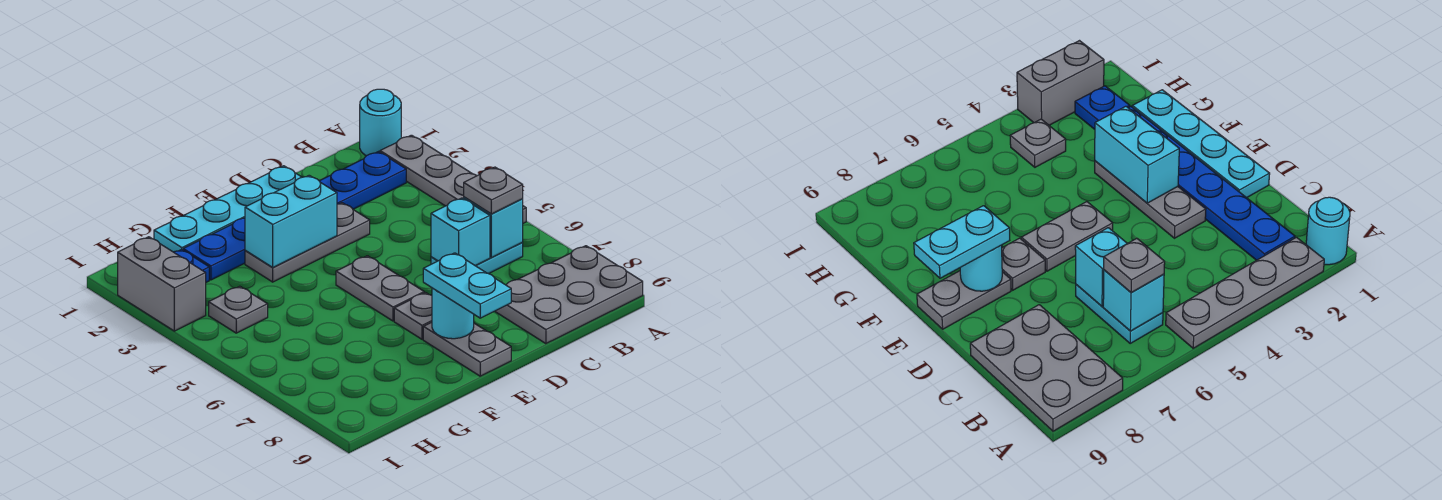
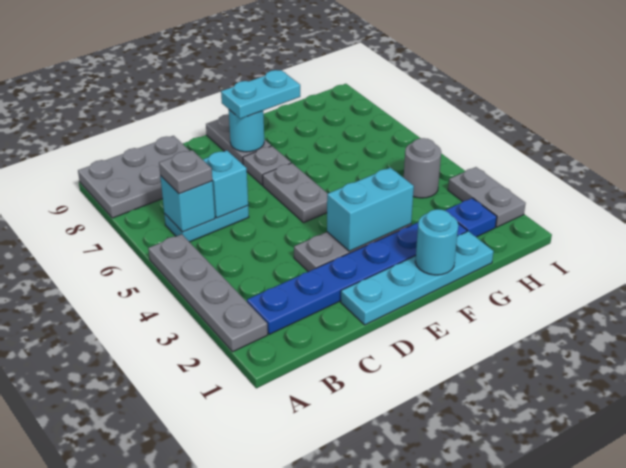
cyan round brick A1 level 1 -> cyan round brick F1 level 2
cyan plate E8:E9 level 3 -> cyan plate E8:F8 level 3
grey plate H4 level 1 -> grey round brick H4 level 1
grey brick I2:I3 level 1 -> grey plate I2:I3 level 1

